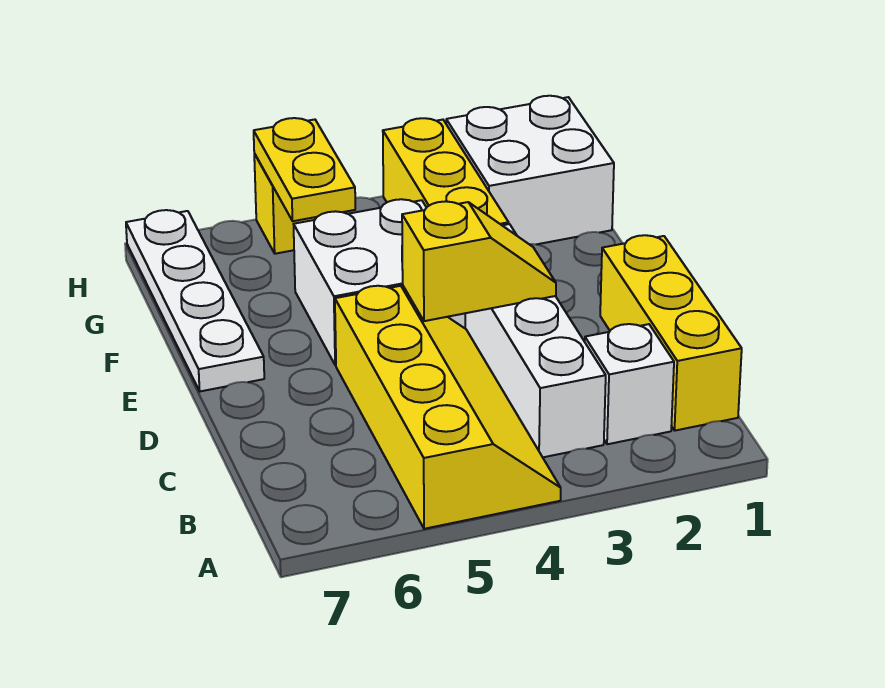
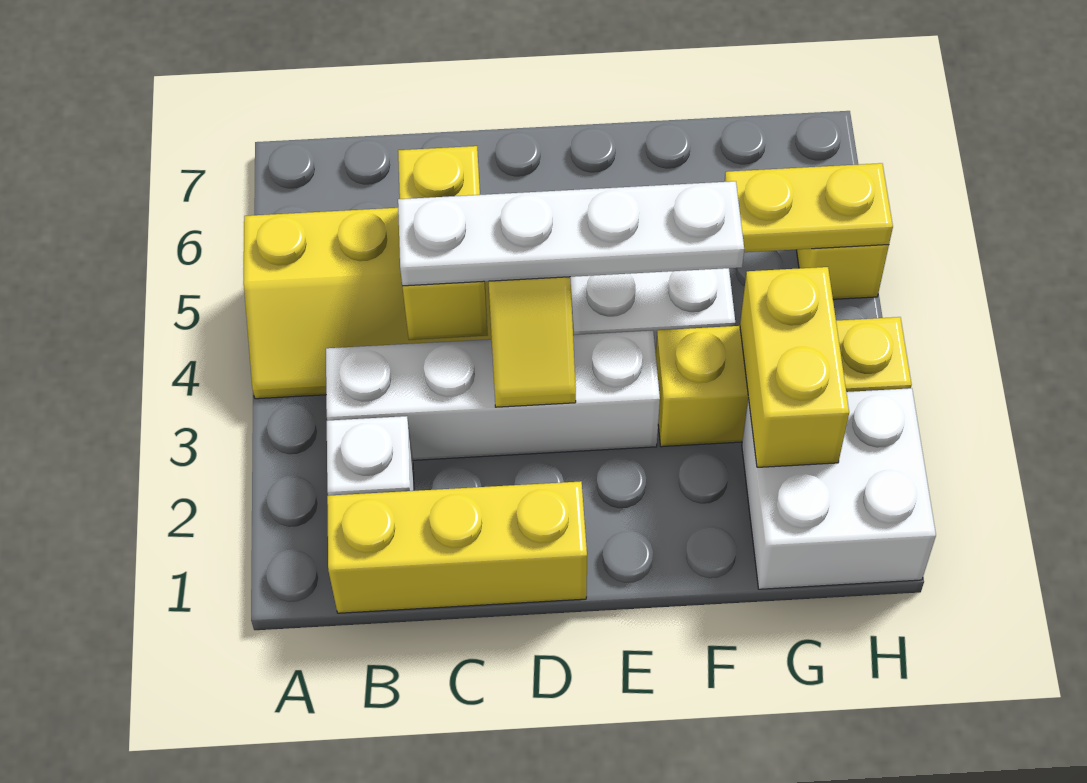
none -> yellow brick C4:C5 level 2
white plate E7:H7 level 1 -> white plate C4:F4 level 3
none -> yellow brick G2:G3 level 2

